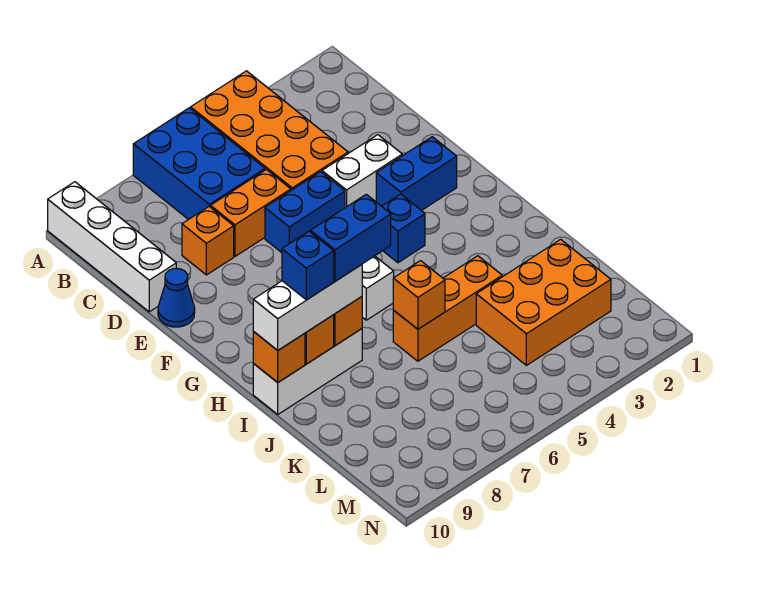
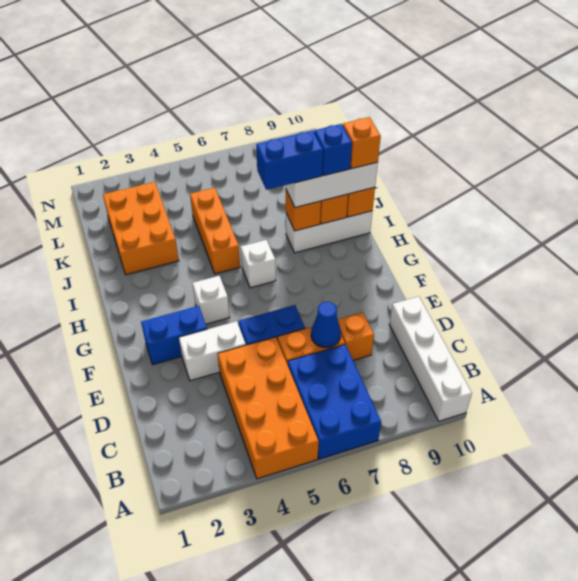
blue cone E10 level 1 -> blue cone D7 level 2
blue brick G4 level 1 -> white brick G4 level 1
orange brick J4:J6 level 1 -> orange brick I5:K5 level 1
orange brick J6 level 2 -> orange brick I10 level 4
orange brick K2:L4 level 1 -> orange brick J2:L3 level 1

